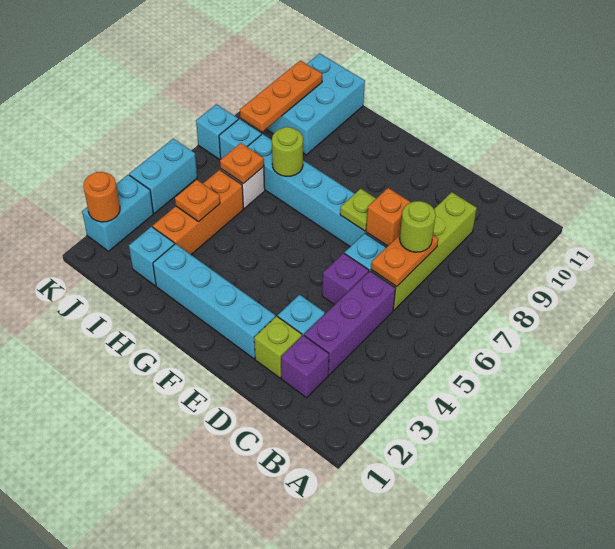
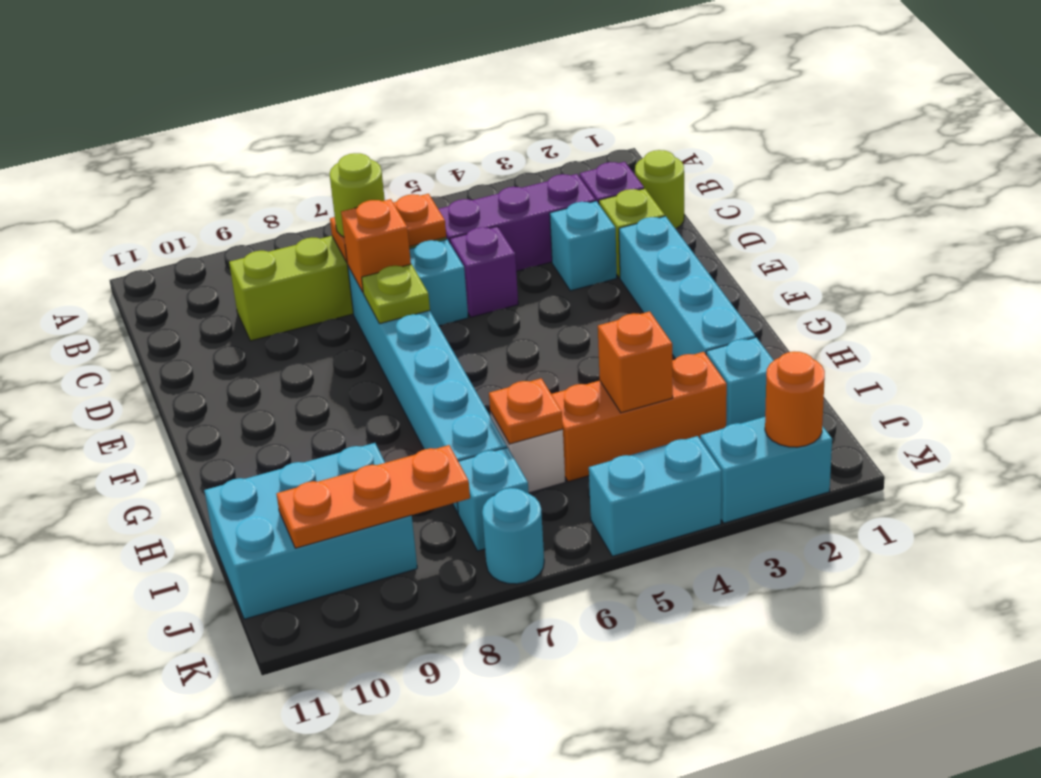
lime round brick H7 level 2 -> lime round brick C1 level 1
orange plate I4 level 2 -> orange brick I4 level 2
cyan brick K7 level 1 -> cyan round brick K7 level 1

